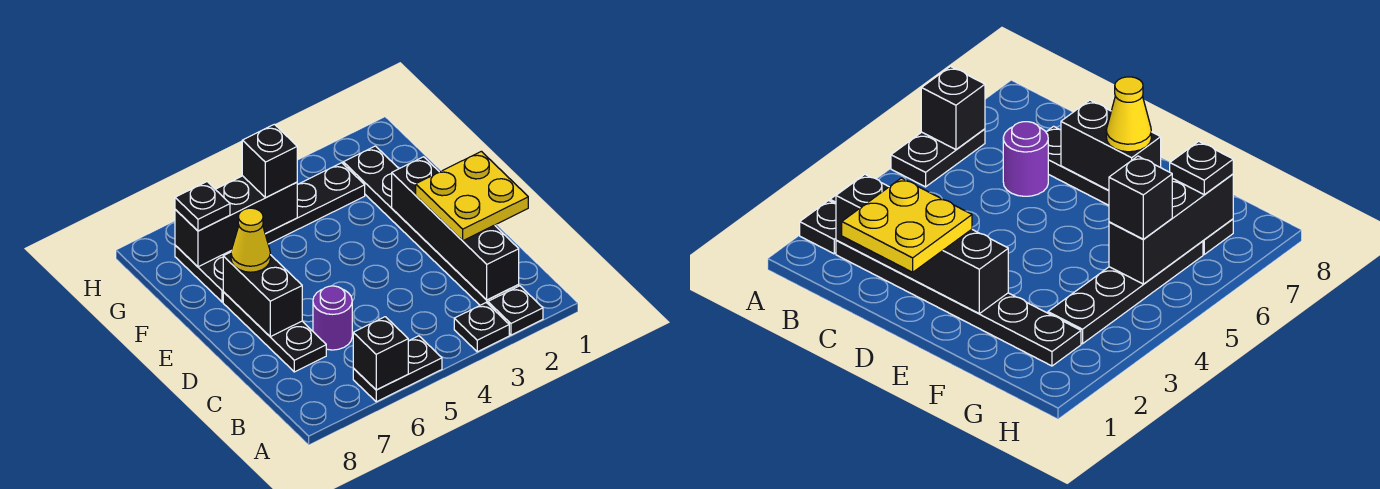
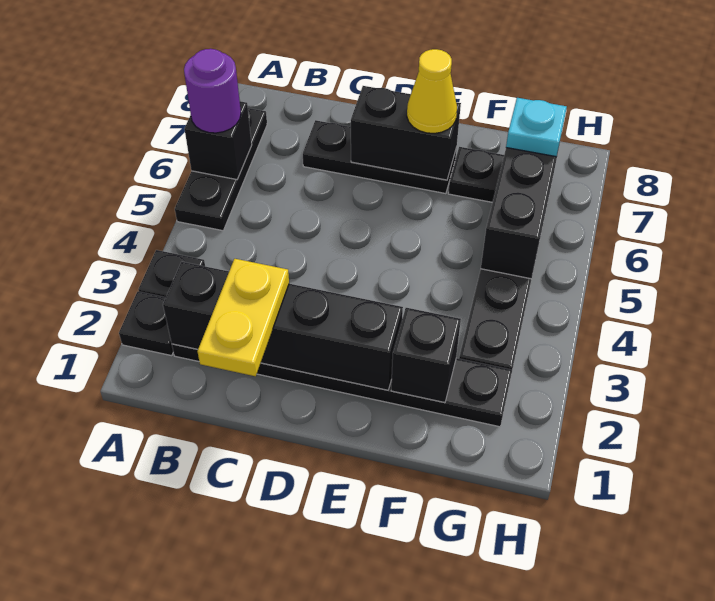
black plate A5:A6 level 1 -> black plate A5:A7 level 1
yellow plate C1:D2 level 3 -> yellow plate C1:C2 level 3
purple round brick C6 level 1 -> purple round brick A6 level 3
black brick G5 level 3 -> black brick F2 level 2
black plate G7 level 3 -> cyan plate G7 level 3

